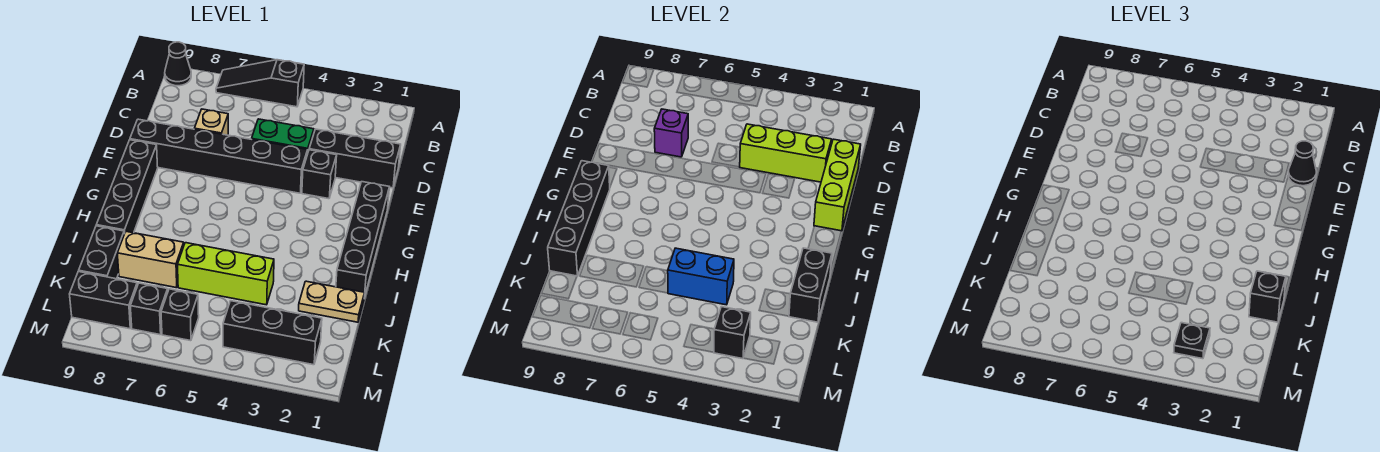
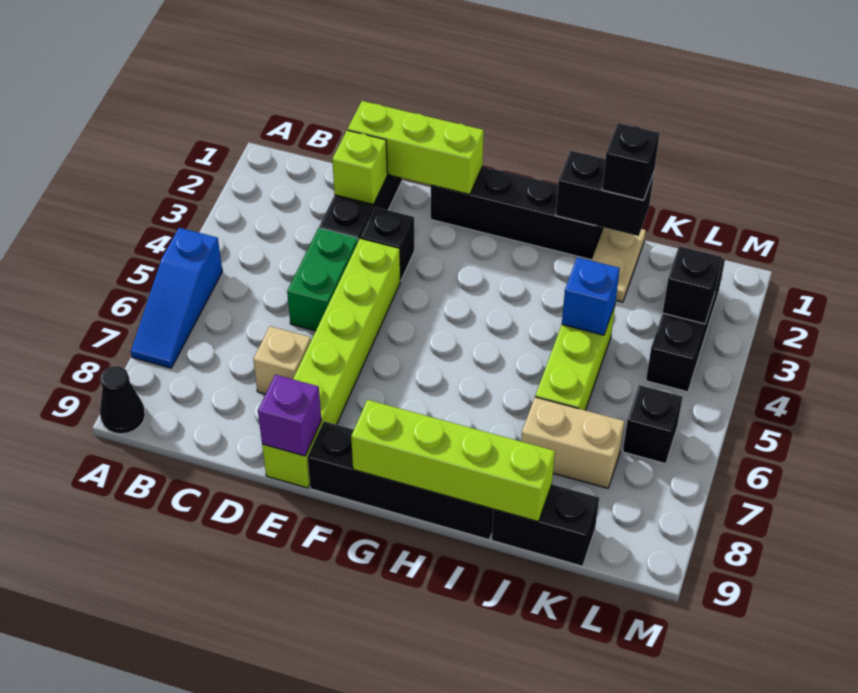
black slope A5:A7 level 1 top 5 -> blue slope A5:A7 level 1 top 5
black cone D1 level 3 -> none
lime brick D2:D4 level 2 -> lime brick D2 level 2
purple brick D7 level 2 -> purple brick E9 level 2
black brick E4:E9 level 1 -> lime brick E4:E9 level 1
black brick G9:J9 level 2 -> lime brick G9:J9 level 2
blue brick J4:J5 level 2 -> blue brick J4 level 2
tan brick J7:J8 level 1 -> tan brick J7:K7 level 1
black plate L3 level 3 -> none
black brick L7 level 1 -> none
black brick L8:L9 level 1 -> none

